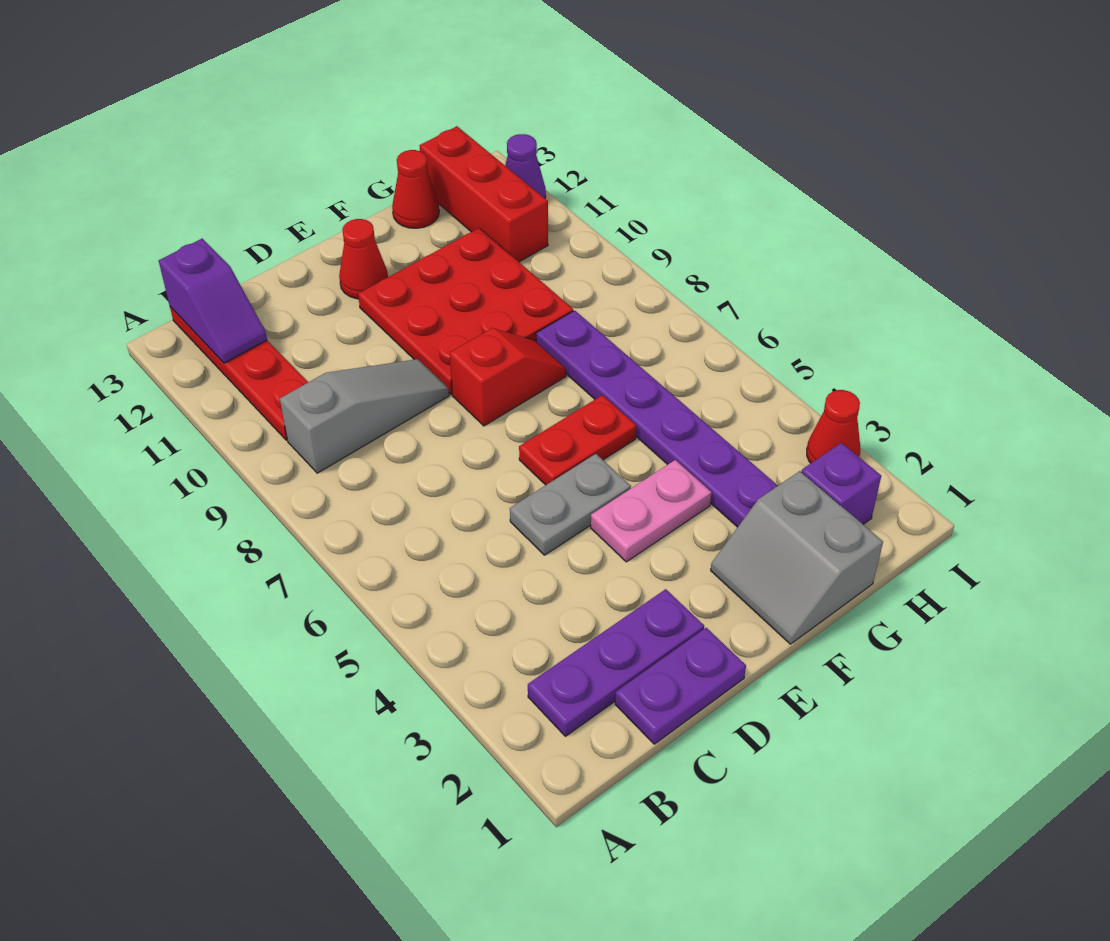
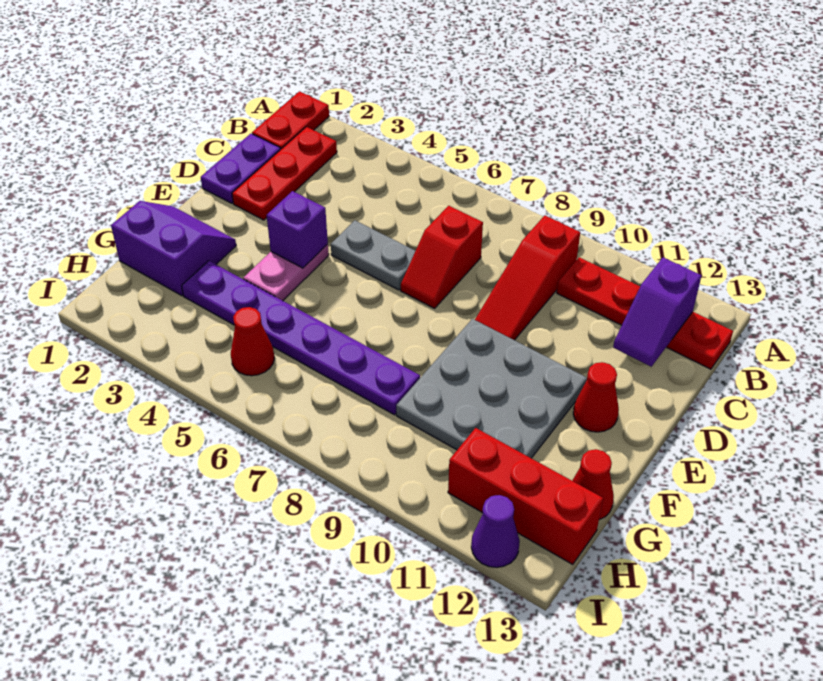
purple plate B2:D2 level 1 -> red plate B2:D2 level 1
grey slope B9:D9 level 1 top B -> red slope B9:D9 level 1 top B
purple slope B12:B13 level 2 top 13 -> purple slope B12:C12 level 2 top B
grey plate D5:E5 level 1 -> grey plate D5:D6 level 1
red plate E6:F6 level 1 -> red plate A1:B1 level 1
red slope E8:F8 level 1 top E -> red slope C7:D7 level 1 top C
red plate E9:G11 level 1 -> grey plate E9:G11 level 1
grey slope F1:G2 level 1 top G -> purple slope F1:G2 level 1 top G
purple brick H2 level 1 -> purple brick E4 level 2
red cone I3 level 1 -> red cone H5 level 1

